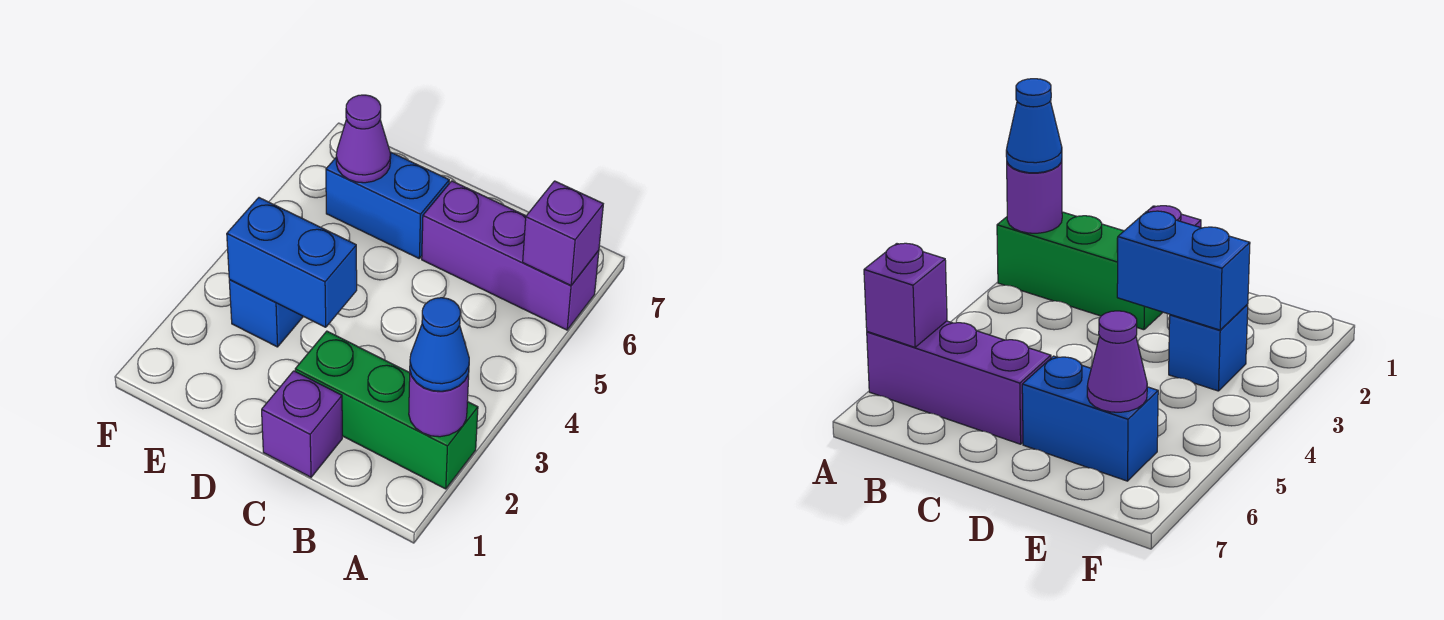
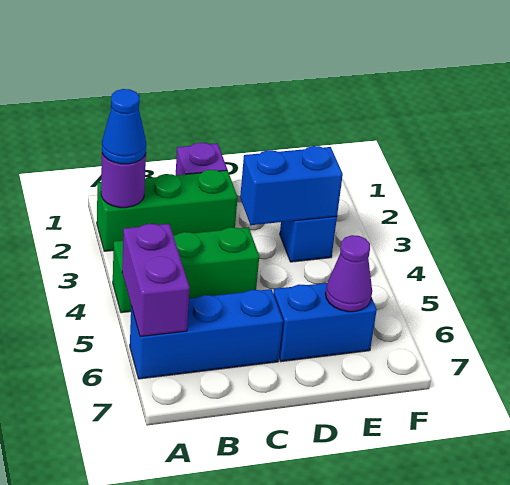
none -> green brick A4:C4 level 1
purple brick A6:C6 level 1 -> blue brick A6:C6 level 1
purple brick A6 level 2 -> purple brick A5:A6 level 2

